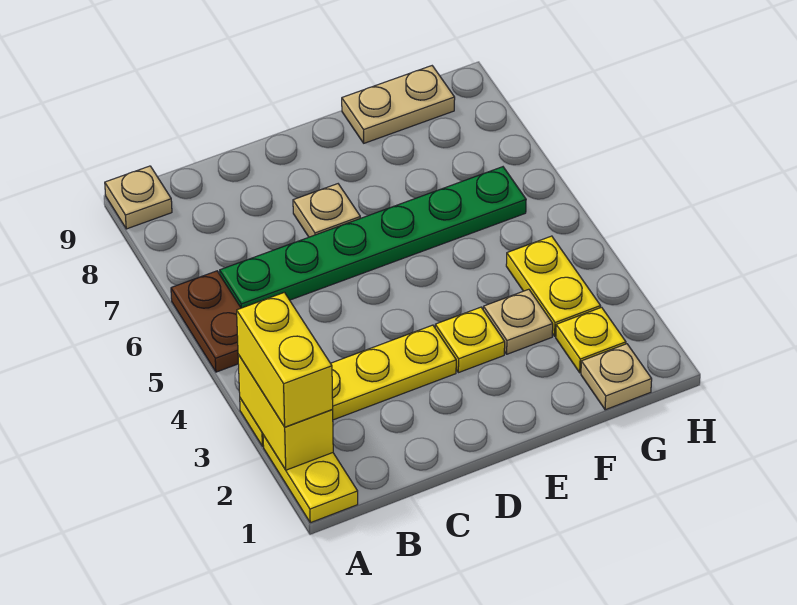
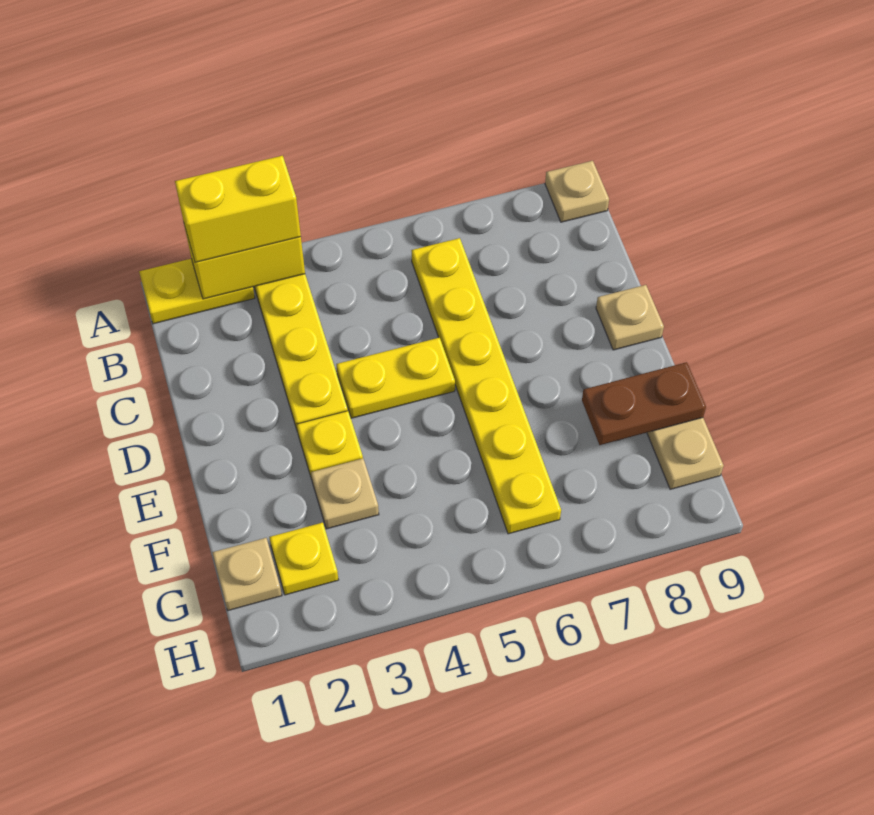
brown plate A5:A6 level 1 -> brown plate F8:F9 level 2
green plate B6:G6 level 1 -> yellow plate B6:G6 level 1
tan plate D7 level 1 -> tan plate D9 level 1
yellow plate G3:G4 level 1 -> yellow plate D4:D5 level 1

